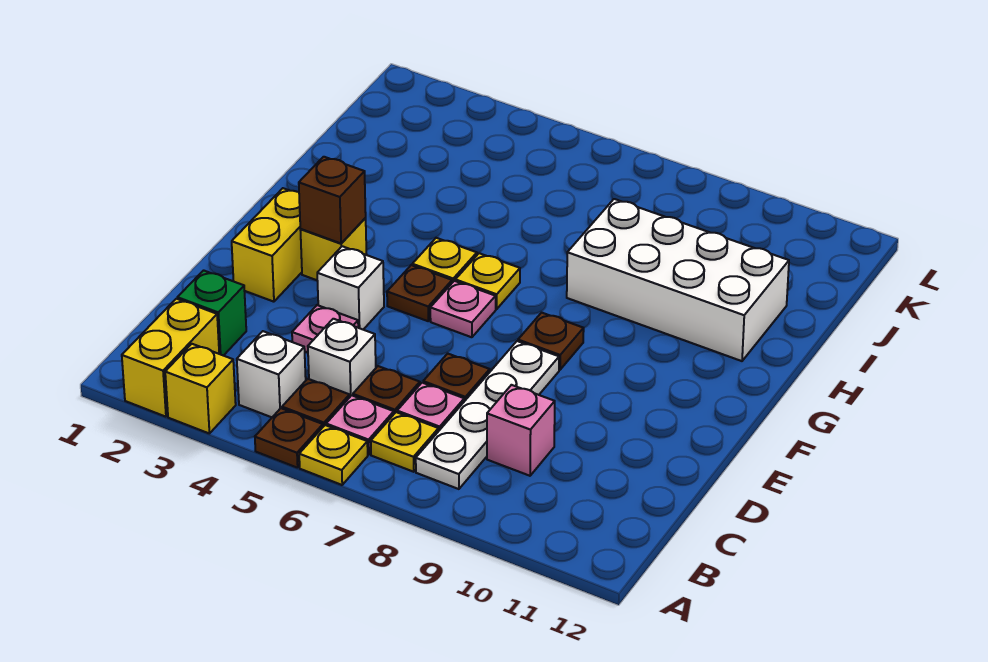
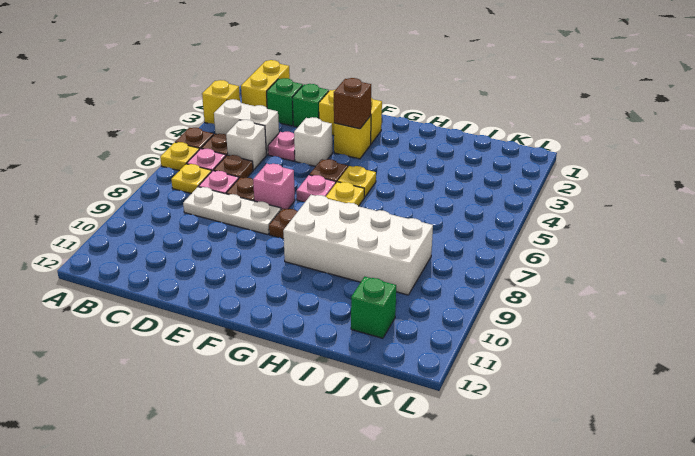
yellow brick A2:B2 level 1 -> yellow brick B1:B2 level 1
white brick B4 level 1 -> white brick B4:C4 level 1
white plate B8:E8 level 1 -> white plate C8:E8 level 1
pink brick C9 level 1 -> pink brick E7 level 1
none -> green brick D2 level 1
white brick H8:I11 level 1 -> white brick G8:J9 level 1
none -> green brick J11 level 1

